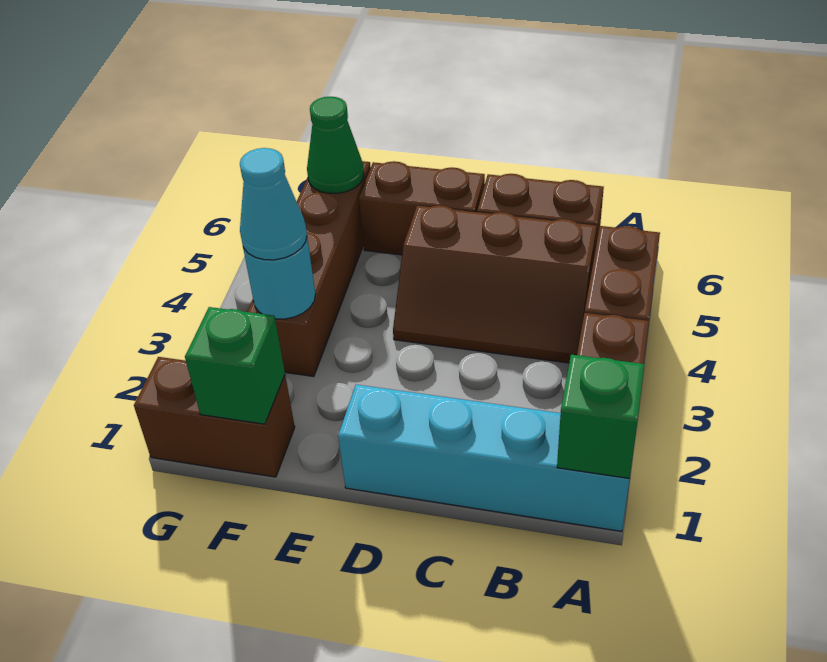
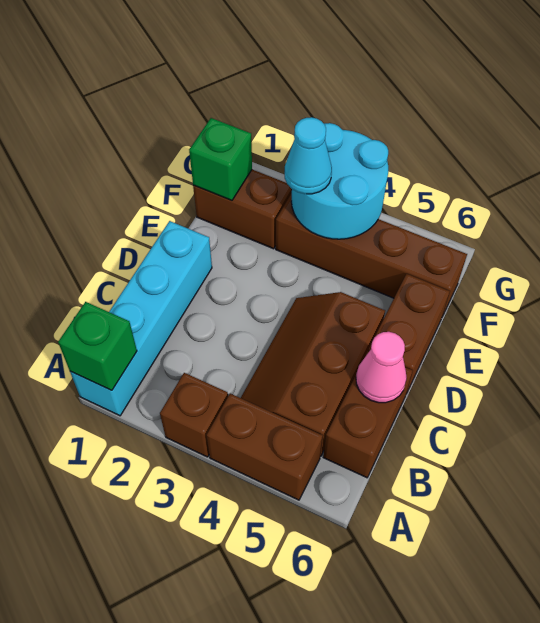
none -> pink cone C6 level 2
brown brick F1:G1 level 1 -> brown brick F1:F2 level 1
cyan round brick F3 level 2 -> cyan round brick F3:G4 level 2
green cone F6 level 2 -> none

